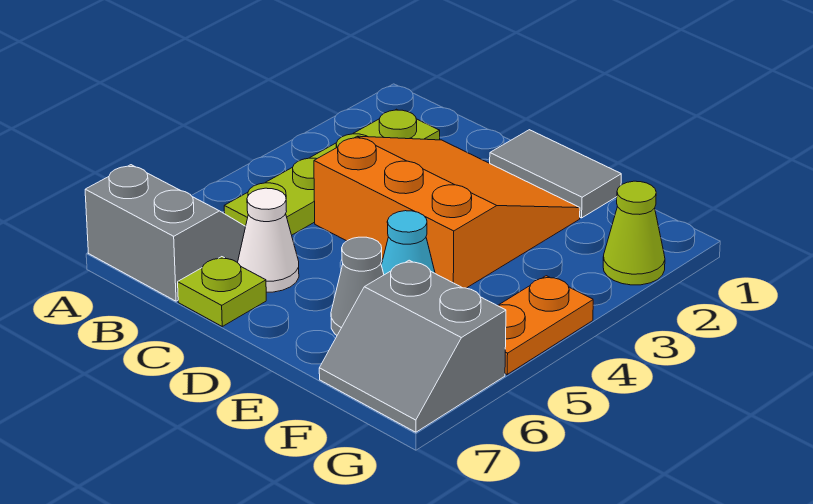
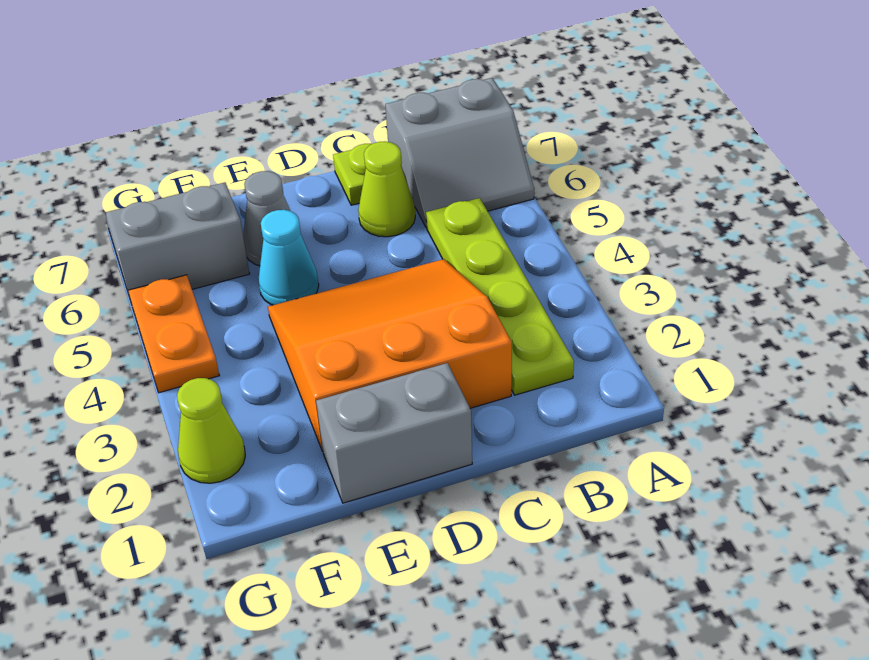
orange slope C2:E4 level 1 top 4 -> orange slope C2:E4 level 1 top 2
white cone C6 level 1 -> lime cone C6 level 1
grey tile D1:E1 level 1 -> grey brick D1:E1 level 1

